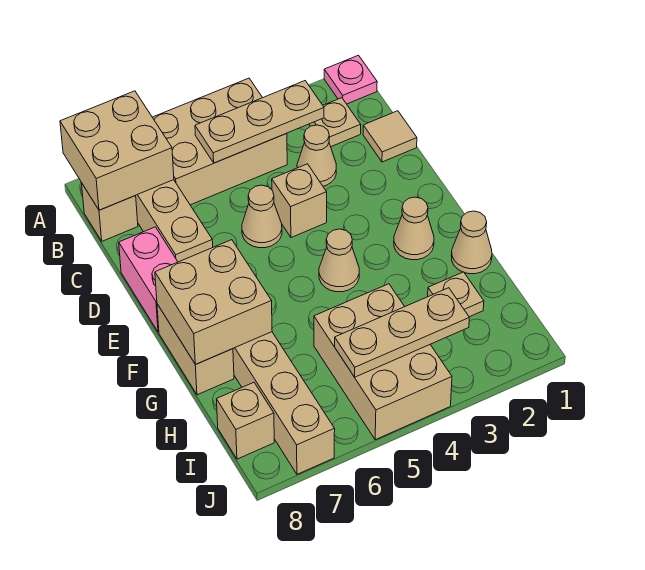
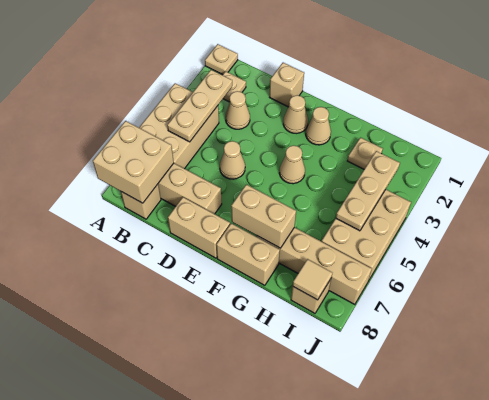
pink plate A1 level 1 -> tan plate A1 level 1
tan tile C1 level 1 -> tan tile I8 level 2
tan brick D4 level 1 -> tan brick D1 level 1
pink brick D8:E8 level 1 -> tan brick D8:E8 level 1
tan brick F7:G8 level 2 -> tan brick F7:G7 level 2
tan cone G1 level 1 -> tan cone E2 level 1
tan brick H4:J5 level 1 -> tan brick I4:J6 level 1

